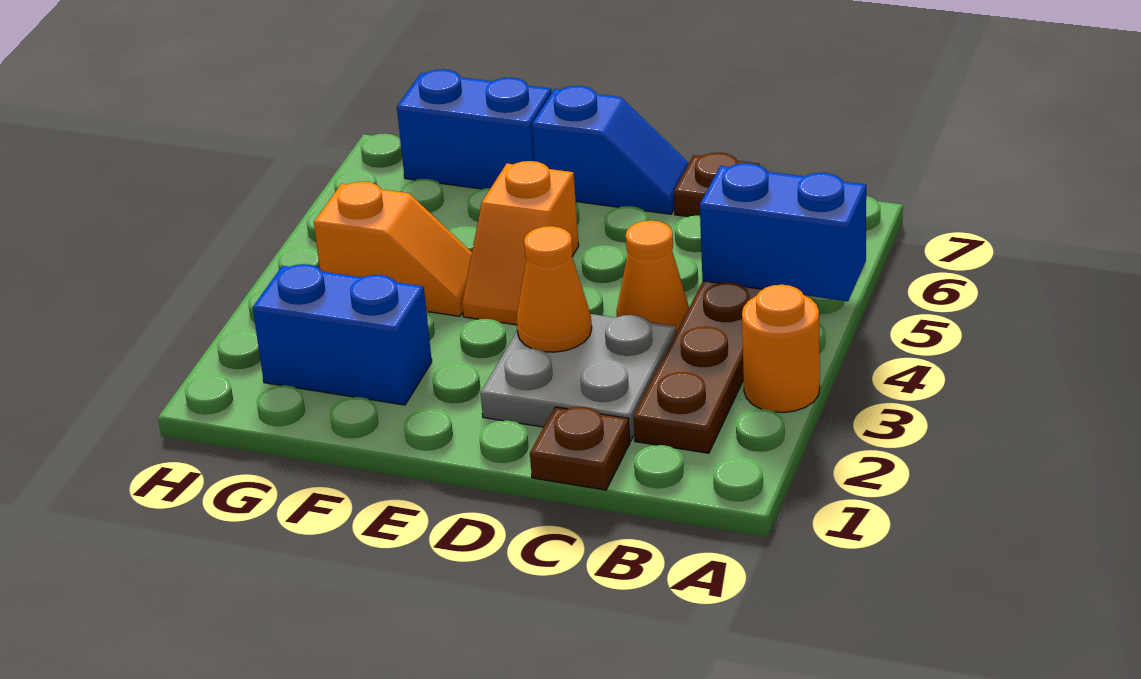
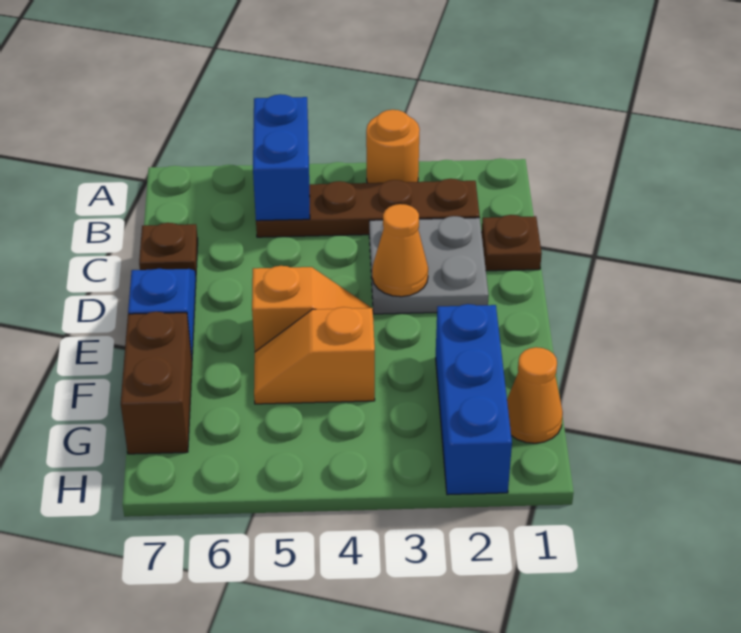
orange cone C4 level 1 -> orange cone G1 level 1
blue brick F2:G2 level 1 -> blue brick F2:H2 level 1
orange slope F4:G4 level 1 top G -> orange slope F4:F5 level 1 top 4
blue brick F7:G7 level 1 -> brown brick F7:G7 level 1

